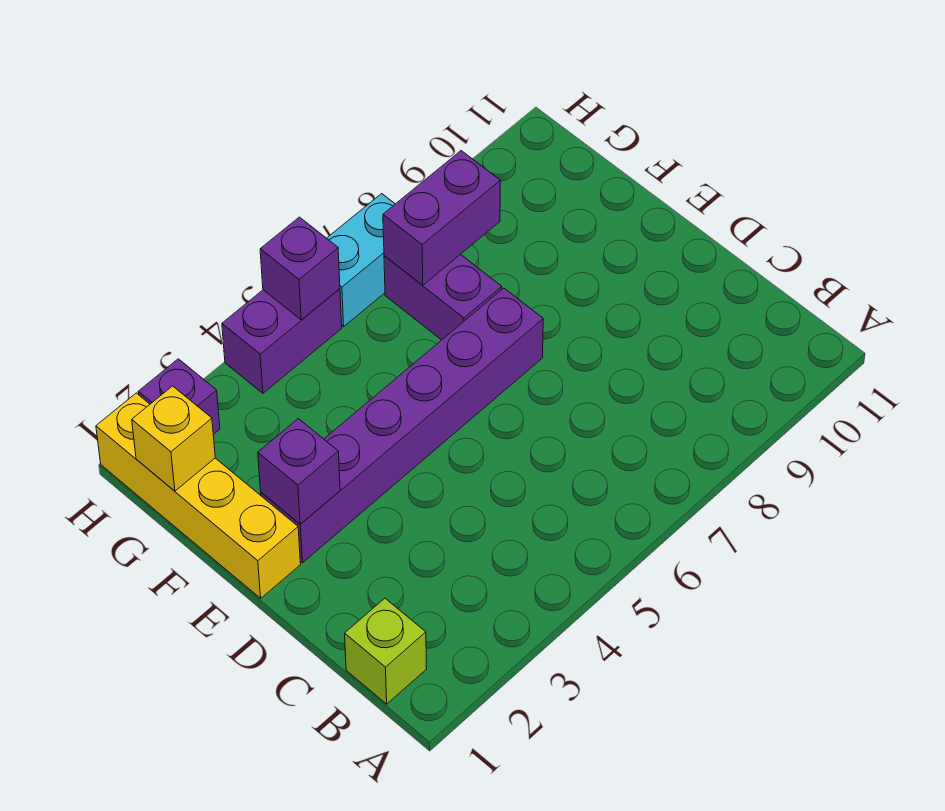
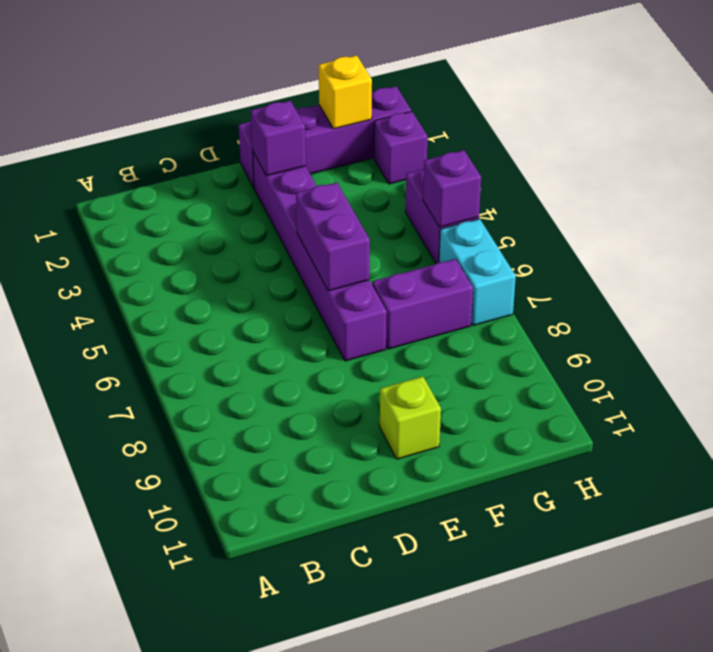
lime brick B1 level 1 -> lime brick E10 level 1
yellow brick E1:H1 level 1 -> purple brick E1:H1 level 1
purple brick G7:G8 level 2 -> purple brick E5:E6 level 2

